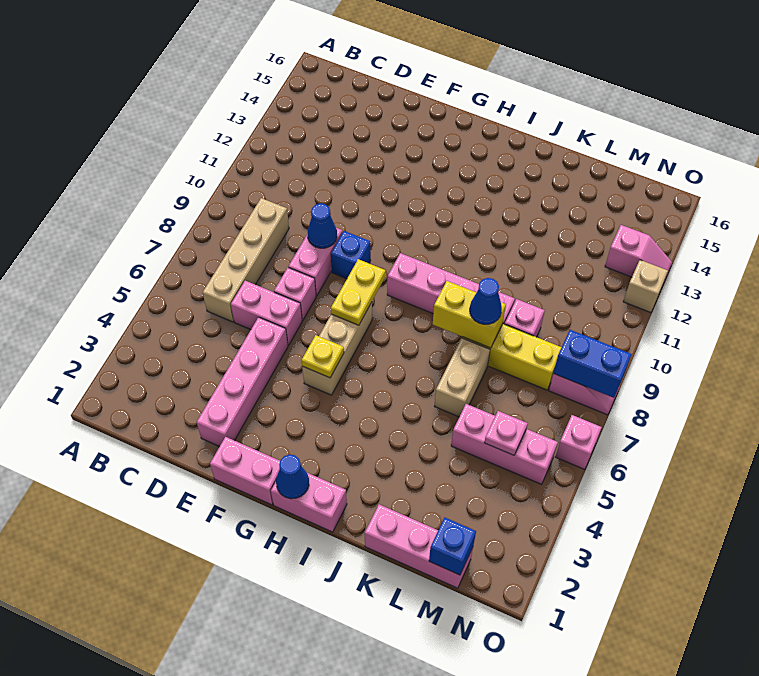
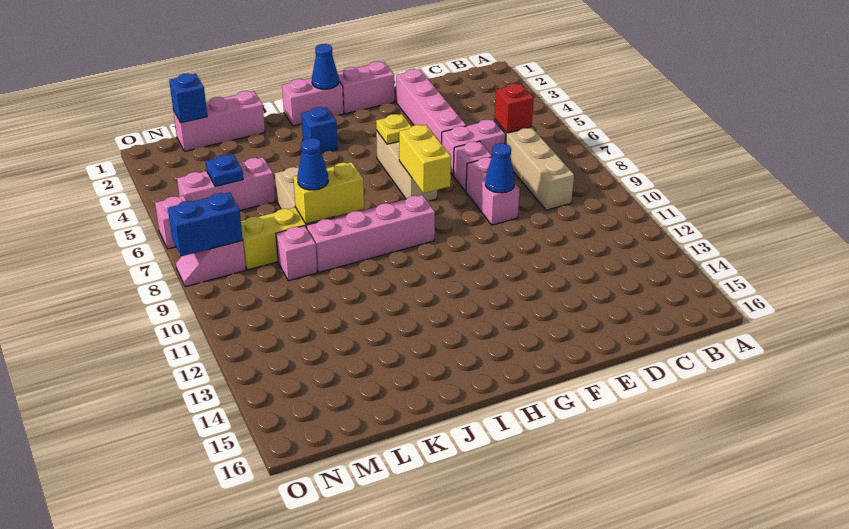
none -> red brick C6 level 2
blue brick F9 level 1 -> blue brick I3 level 1
yellow plate G7:G8 level 2 -> yellow brick G7:G8 level 2
pink plate M5 level 2 -> blue plate M5 level 2
pink slope N13:O13 level 1 top N -> none
tan brick O12 level 1 -> none

